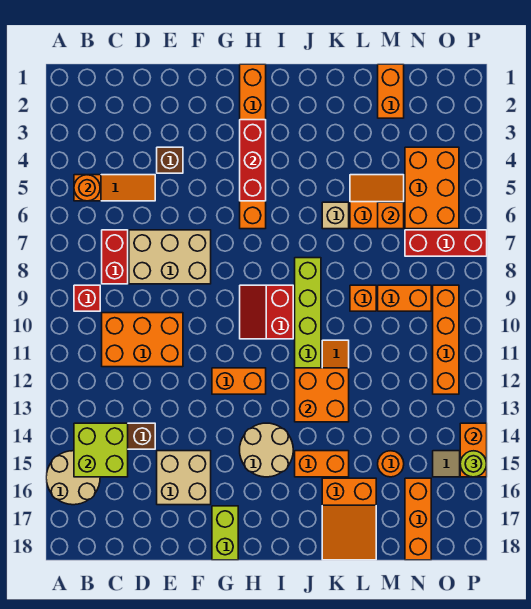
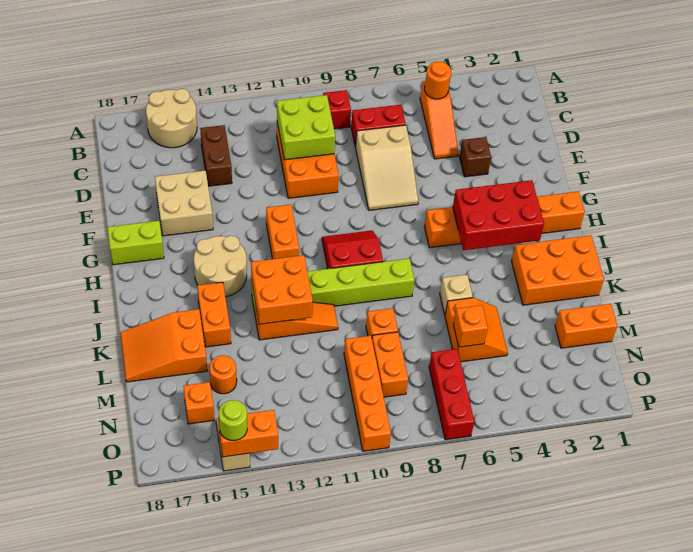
lime brick B14:C15 level 2 -> lime brick C10:D11 level 2
tan brick D7:F8 level 1 -> tan slope D7:F8 level 1 top D
red brick H3:H5 level 2 -> red brick H3:I5 level 2
orange brick N4:O6 level 1 -> orange brick J1:K3 level 1
orange brick N16:N18 level 1 -> orange brick N16 level 1
orange brick O9:O12 level 1 -> orange brick M10:P10 level 1

